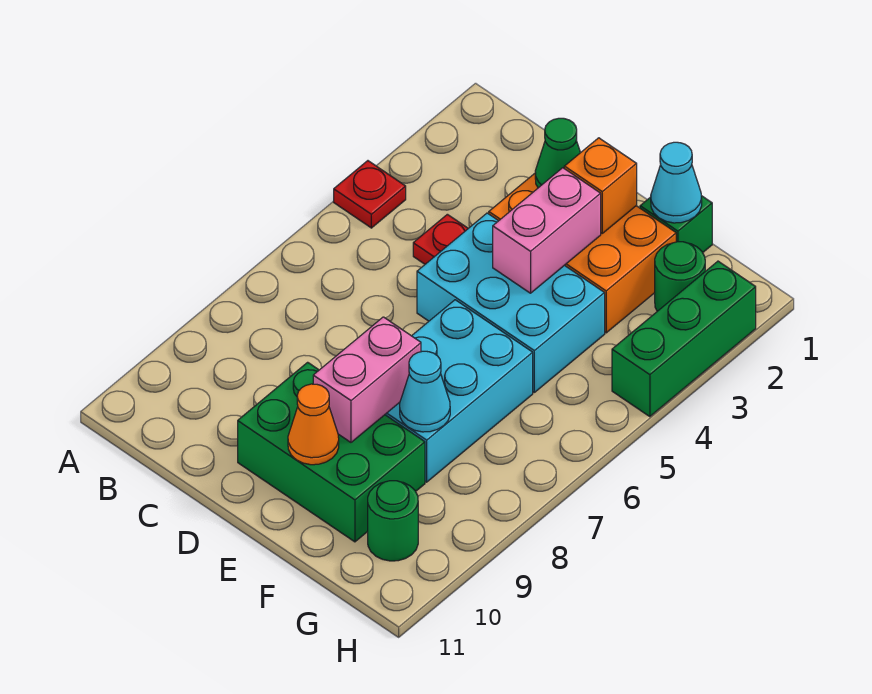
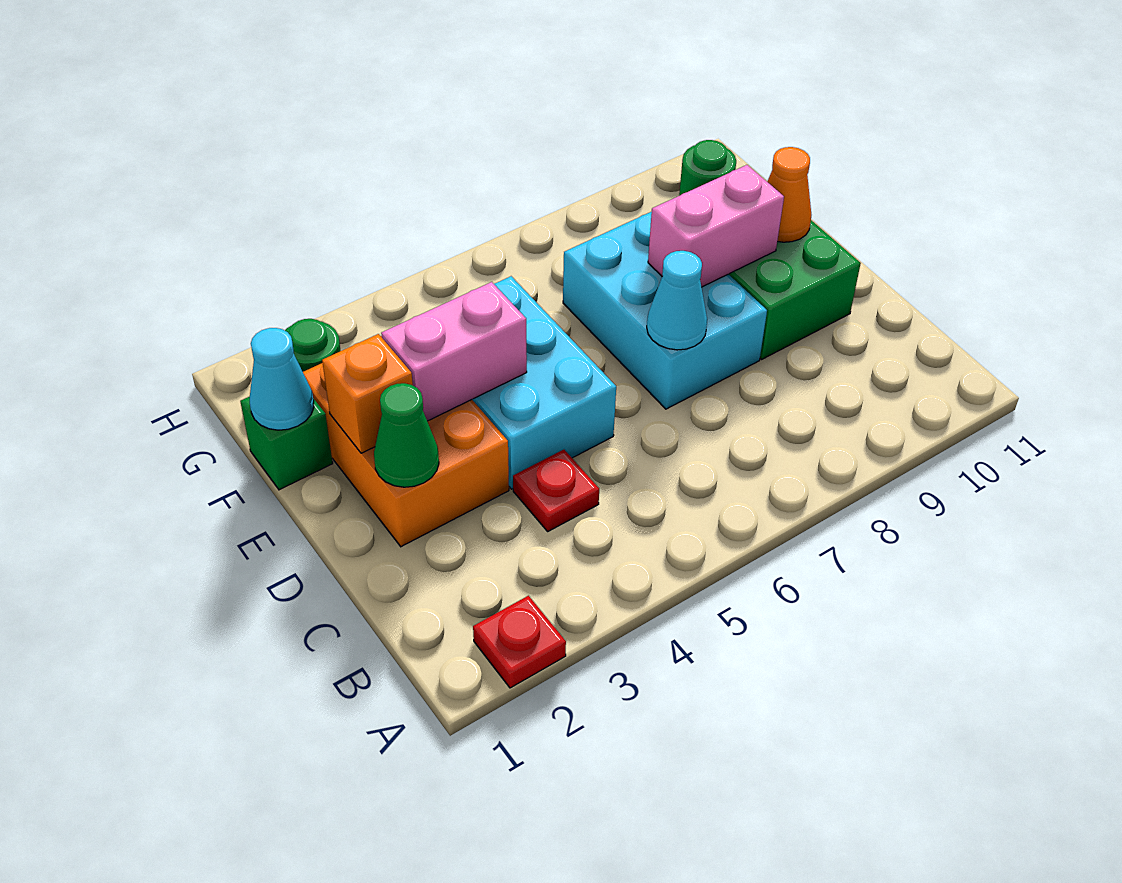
red plate A4 level 1 -> red plate A2 level 1
cyan brick E6:F8 level 1 -> cyan brick D7:F8 level 1
cyan cone F8 level 2 -> cyan cone D7 level 2
green brick H2:H4 level 1 -> none

